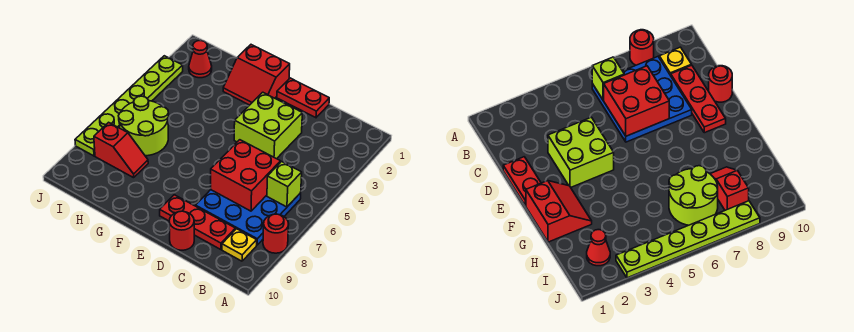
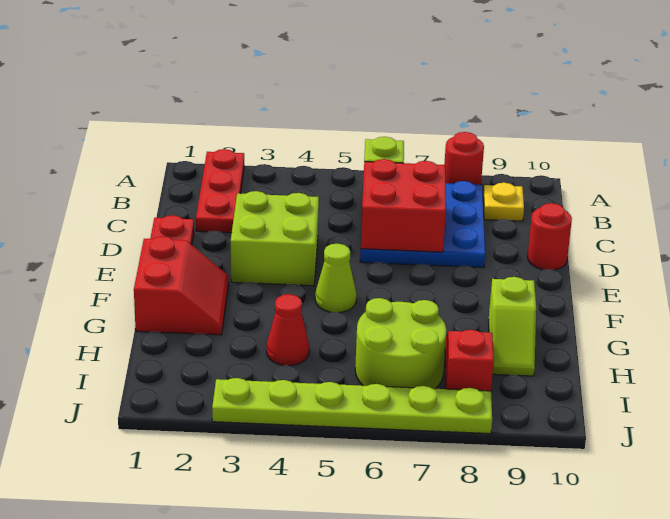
red plate C9:E9 level 1 -> red plate A2:C2 level 1
none -> lime cone F5 level 1
none -> lime slope G9:H9 level 1 top G
red cone I2 level 1 -> red cone H4 level 1

